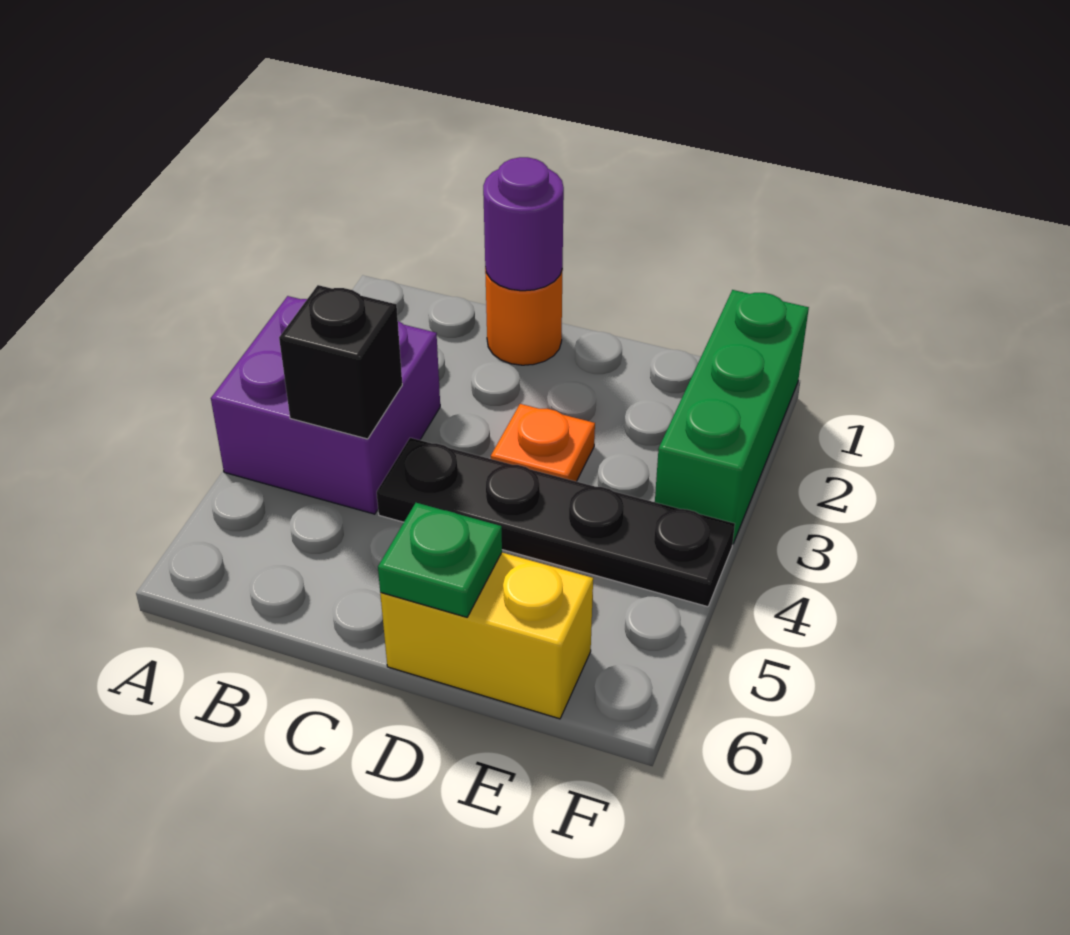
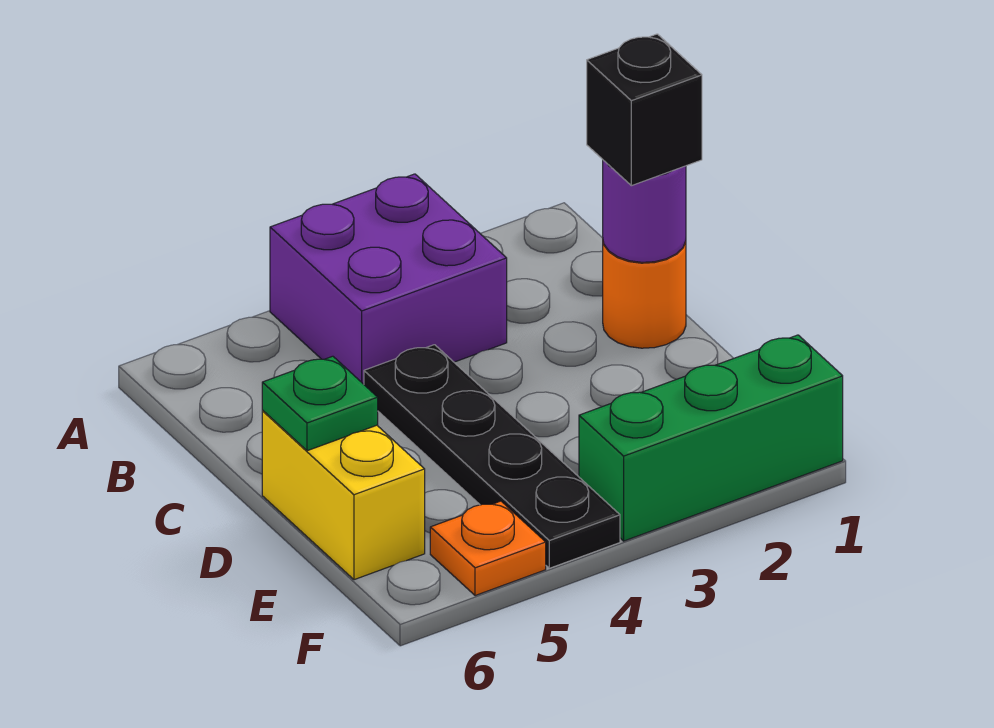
black brick B4 level 2 -> black brick C1 level 3
orange plate D3 level 1 -> orange plate F5 level 1

